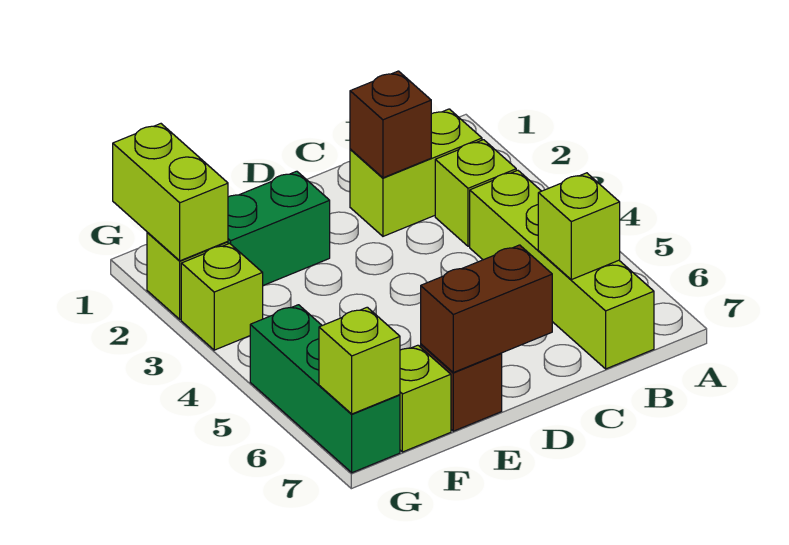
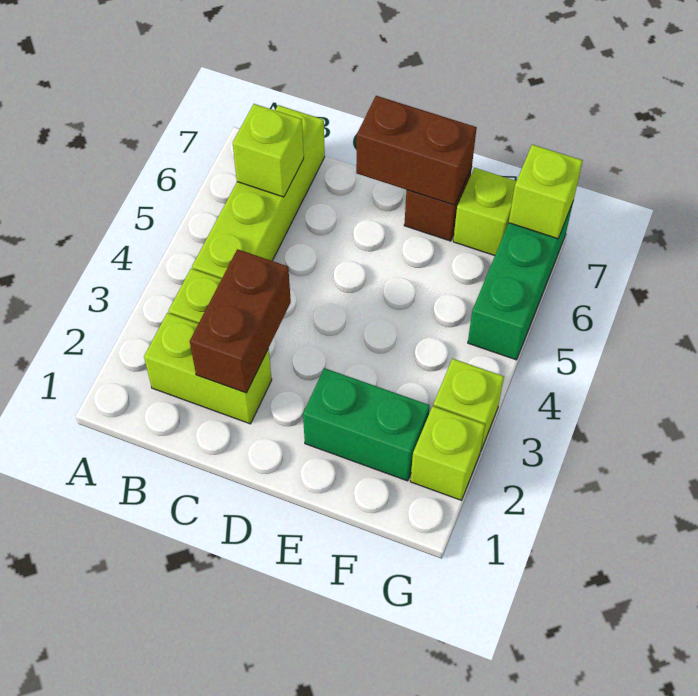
brown brick C2 level 2 -> brown brick C2:C3 level 2
lime brick G1:G2 level 2 -> none

